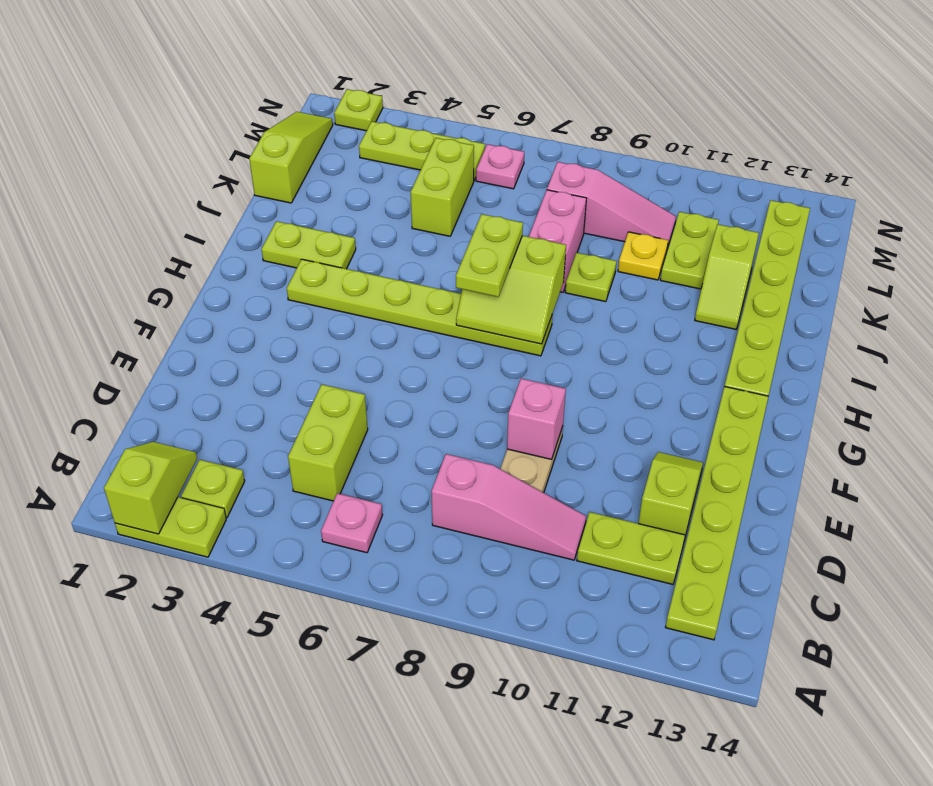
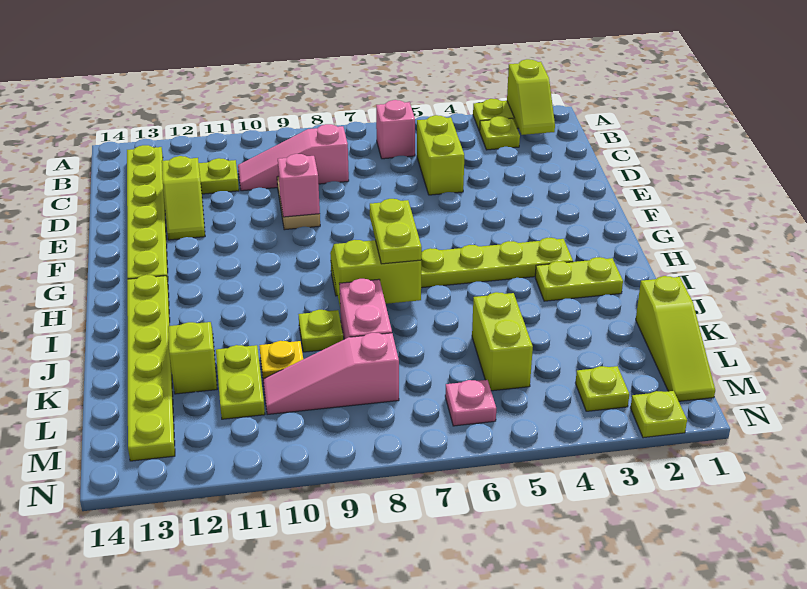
pink plate B6 level 1 -> pink brick B6 level 1
lime plate M3:M5 level 1 -> lime plate M3 level 1

